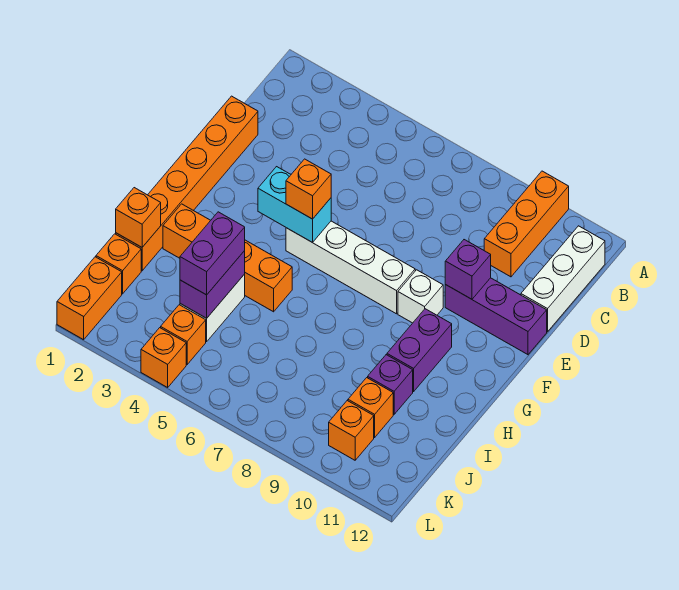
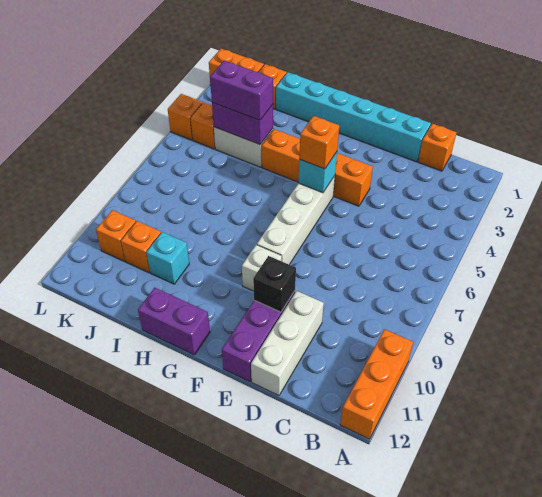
orange brick A10:C10 level 1 -> orange brick A10:A12 level 1
white brick B12:D12 level 1 -> white brick D10:D12 level 1
orange brick D1:I1 level 1 -> cyan brick D1:I1 level 1
purple brick E10 level 2 -> black brick E10 level 2
cyan brick F4:F5 level 2 -> cyan brick F5 level 2
purple brick G10:H10 level 1 -> purple brick G12:H12 level 1
orange brick H2:H5 level 1 -> orange brick E4:H4 level 1
orange brick I1 level 2 -> orange brick C1 level 1
purple brick I10 level 1 -> cyan brick I10 level 1

